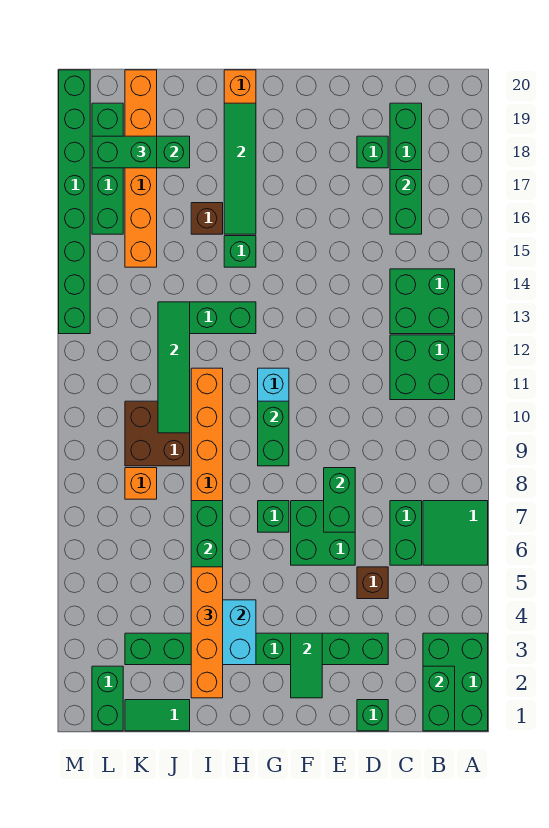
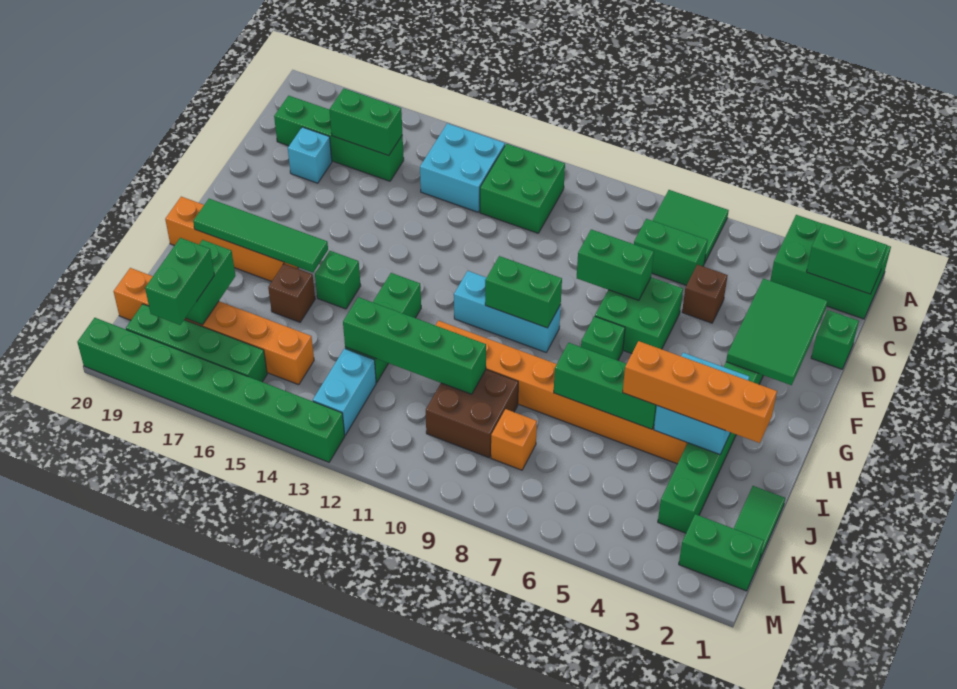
green brick B13:C14 level 1 -> cyan brick B13:C14 level 1
green brick D18 level 1 -> cyan brick D18 level 1
green tile F2:F3 level 2 -> green tile D2:F3 level 2
green tile J10:J13 level 2 -> green brick J10:J13 level 2
none -> cyan brick K13:L13 level 1

